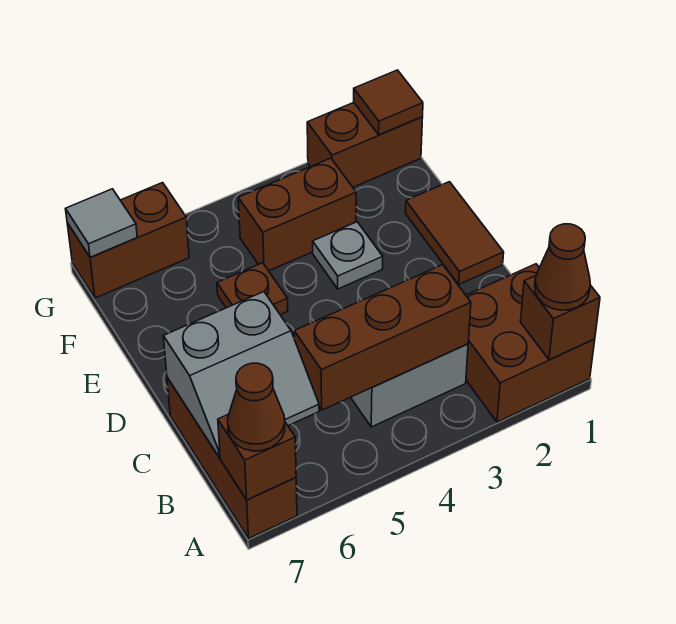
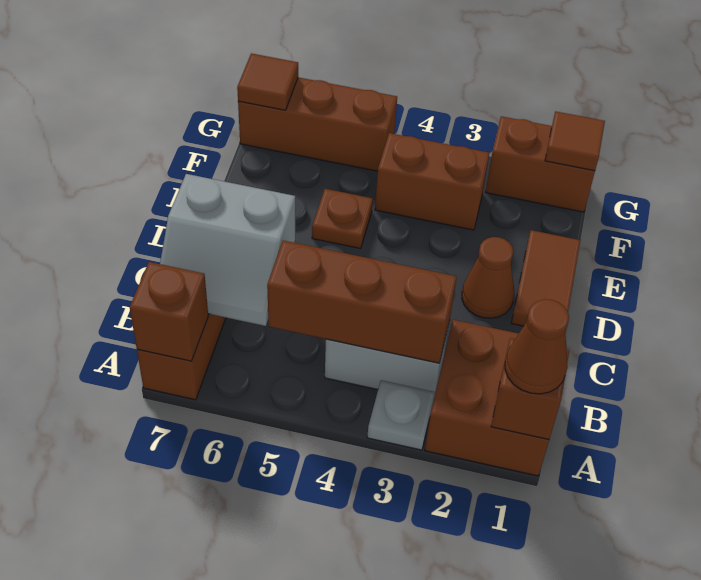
brown cone A7 level 3 -> brown cone D2 level 1
grey plate E3 level 1 -> grey plate A3 level 1
brown brick G6:G7 level 1 -> brown brick G5:G7 level 1
grey tile G7 level 2 -> brown tile G7 level 2

